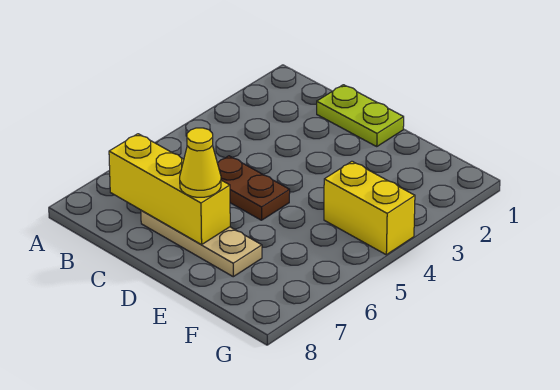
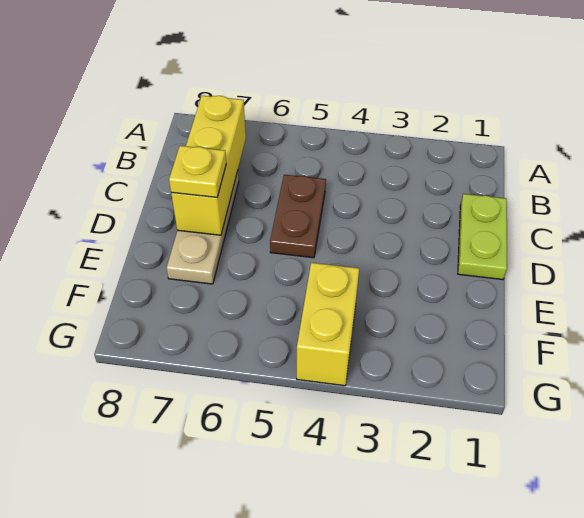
yellow cone D7 level 3 -> yellow plate D7 level 3

